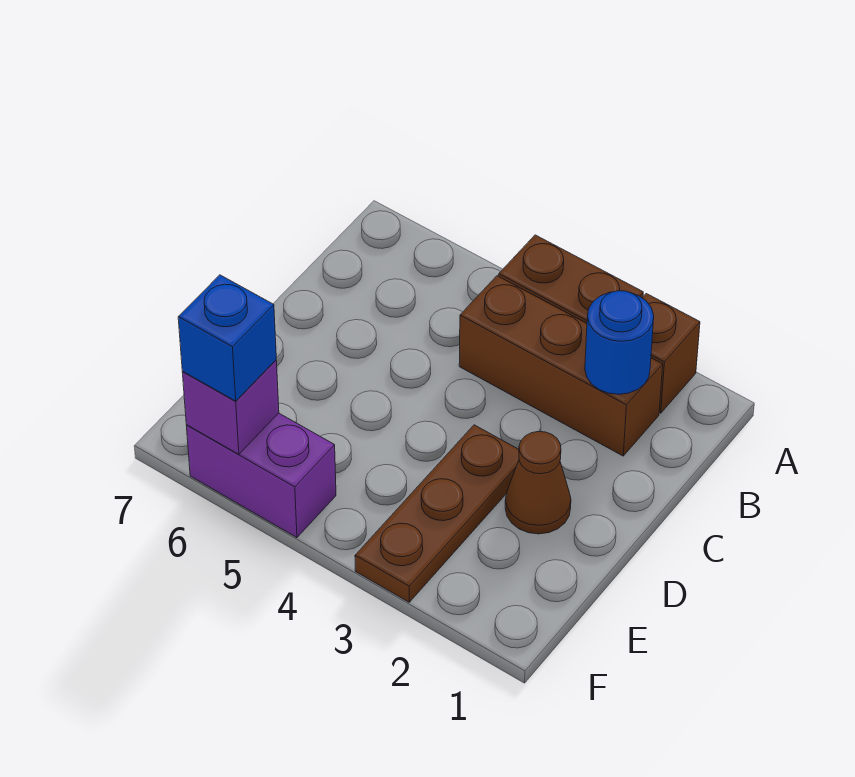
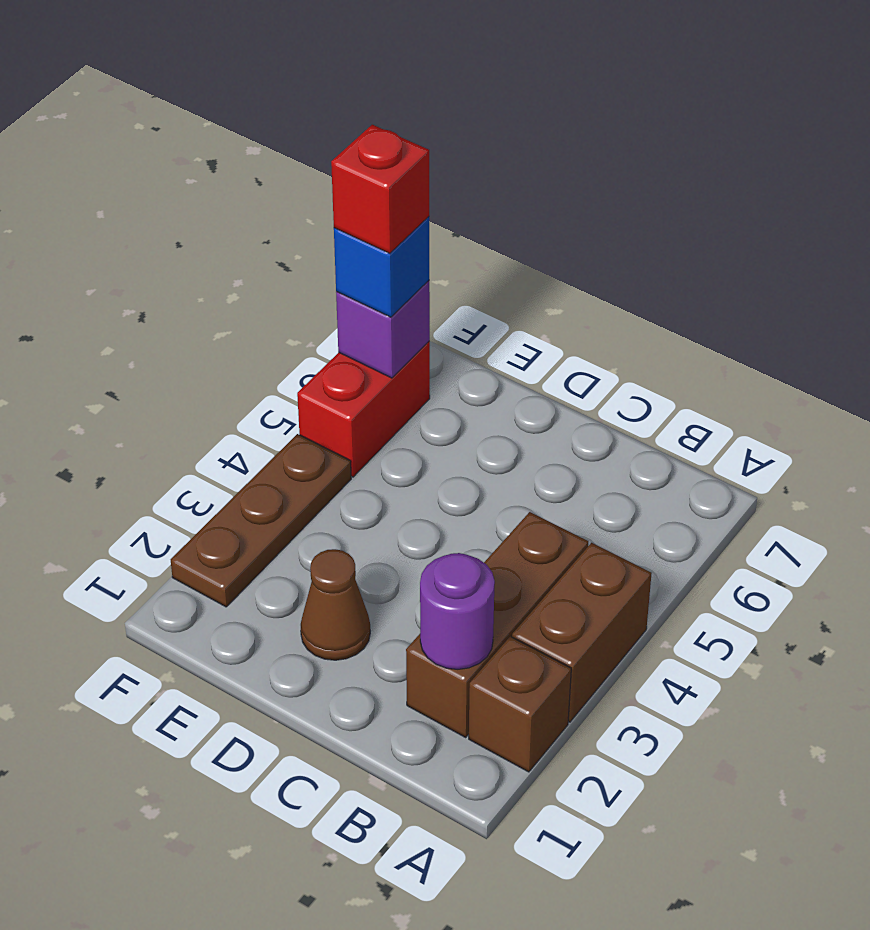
blue round brick B2 level 2 -> purple round brick B2 level 2
brown plate D3:F3 level 1 -> brown plate F2:F4 level 1
purple brick F5:F6 level 1 -> red brick F5:F6 level 1
none -> red brick F6 level 4

